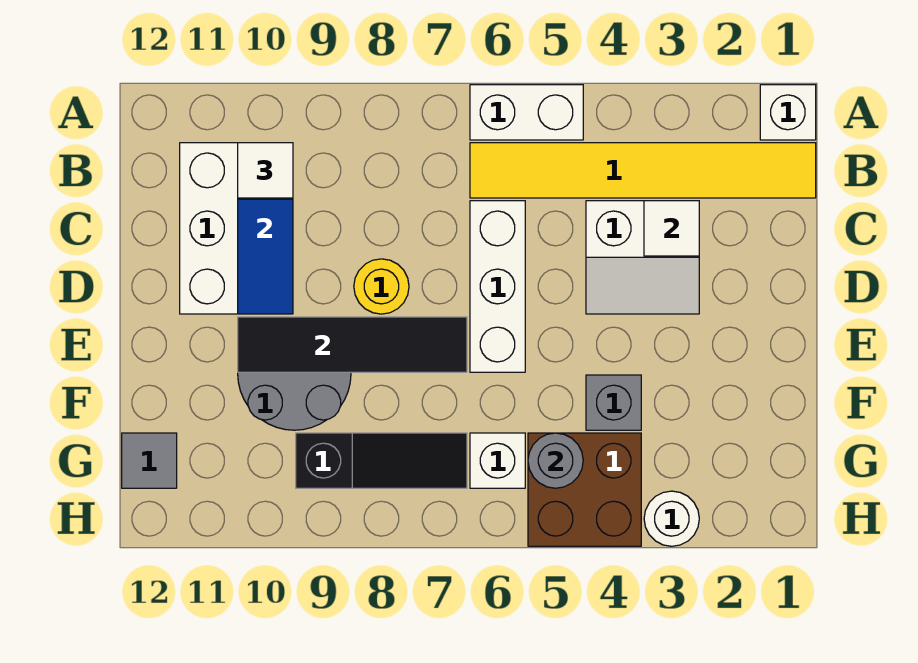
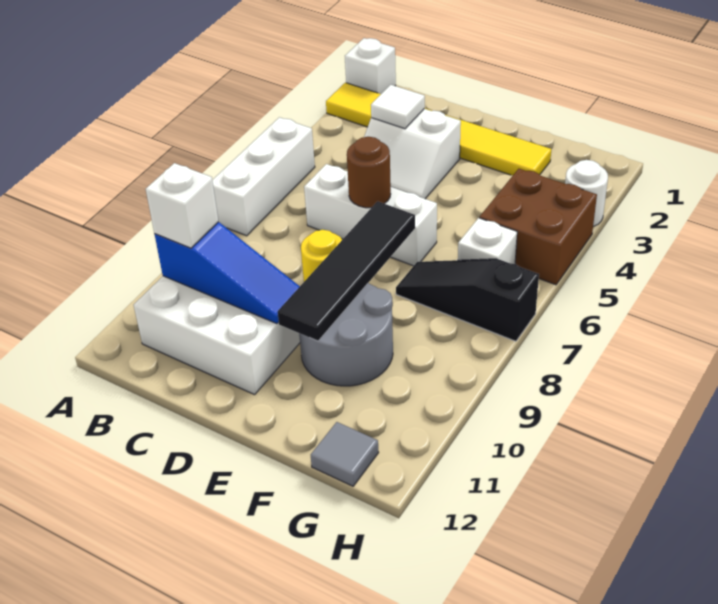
white brick A5:A6 level 1 -> white brick A5:A7 level 1
yellow tile B1:B6 level 1 -> yellow tile A2:F2 level 1
white tile B10 level 3 -> white brick B10 level 3
white slope C3:D4 level 1 top C -> white slope C3:D4 level 1 top 3
none -> brown round brick D6 level 2
grey brick F4 level 1 -> none
grey round brick G5 level 2 -> none
black slope G7:G9 level 1 top 9 -> black slope F7:H7 level 1 top H

